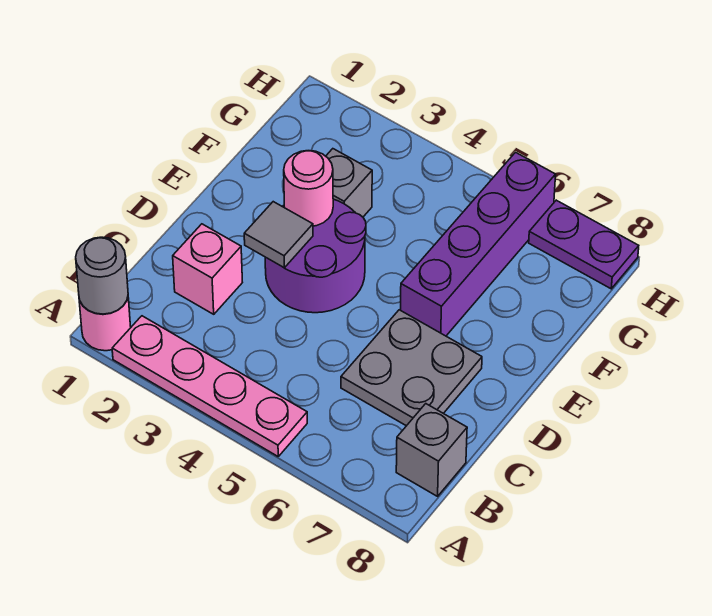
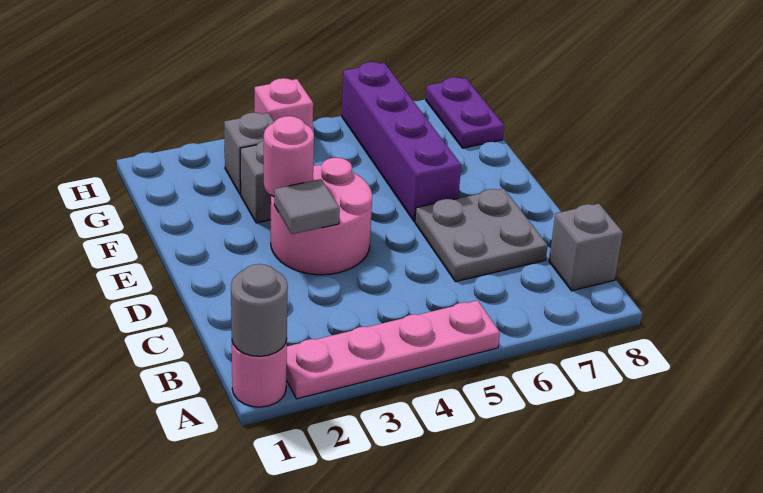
pink brick C2 level 1 -> pink brick H4 level 1
purple round brick D3:E4 level 1 -> pink round brick D3:E4 level 1
none -> grey brick G3 level 1
purple plate H7:H8 level 1 -> purple plate G8:H8 level 1

